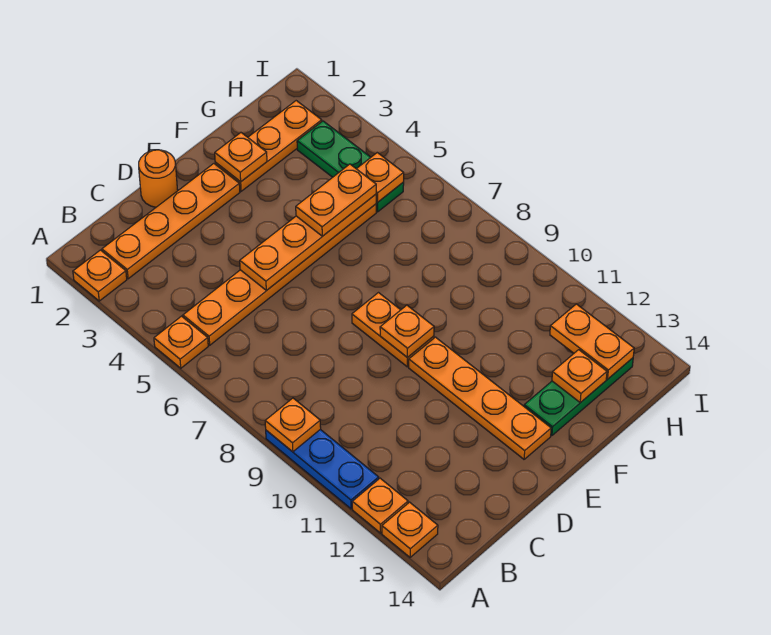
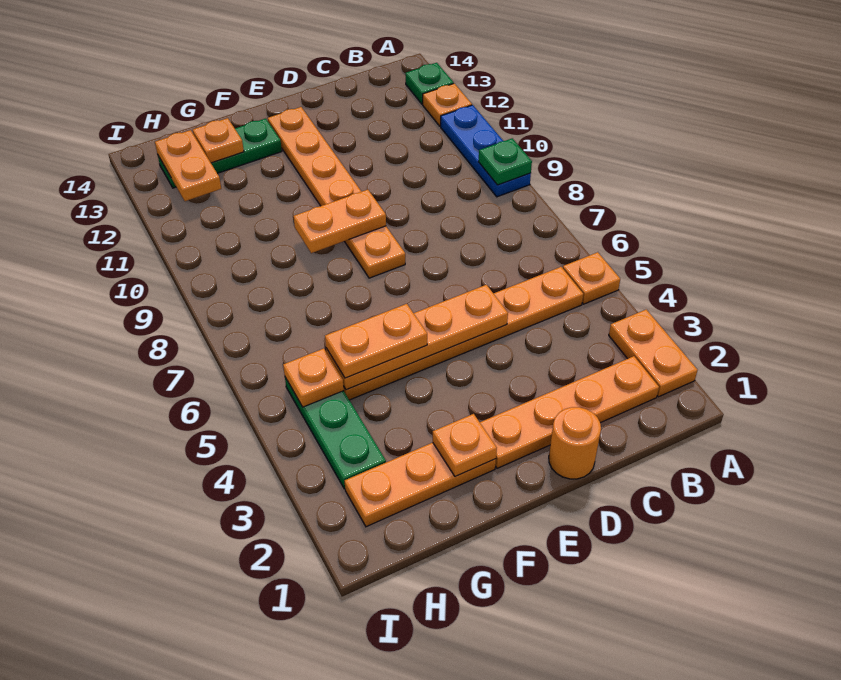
orange plate A2 level 1 -> orange plate A2:A3 level 1
orange plate A9 level 2 -> green plate A9 level 2
orange plate A13 level 1 -> green plate A13 level 1
orange plate E9 level 2 -> orange plate E9:F9 level 2

